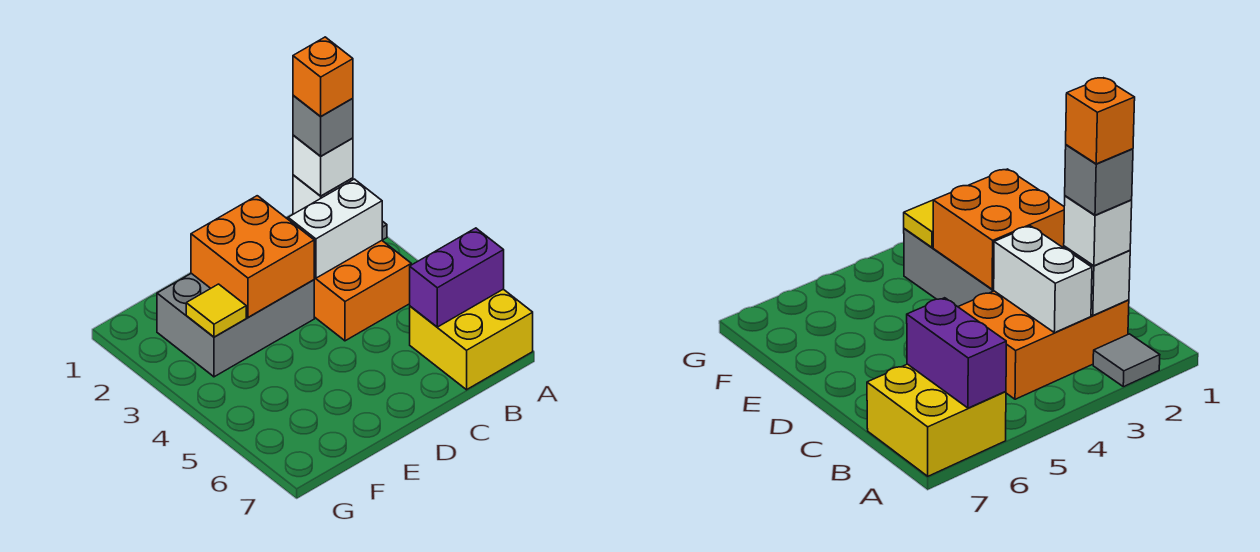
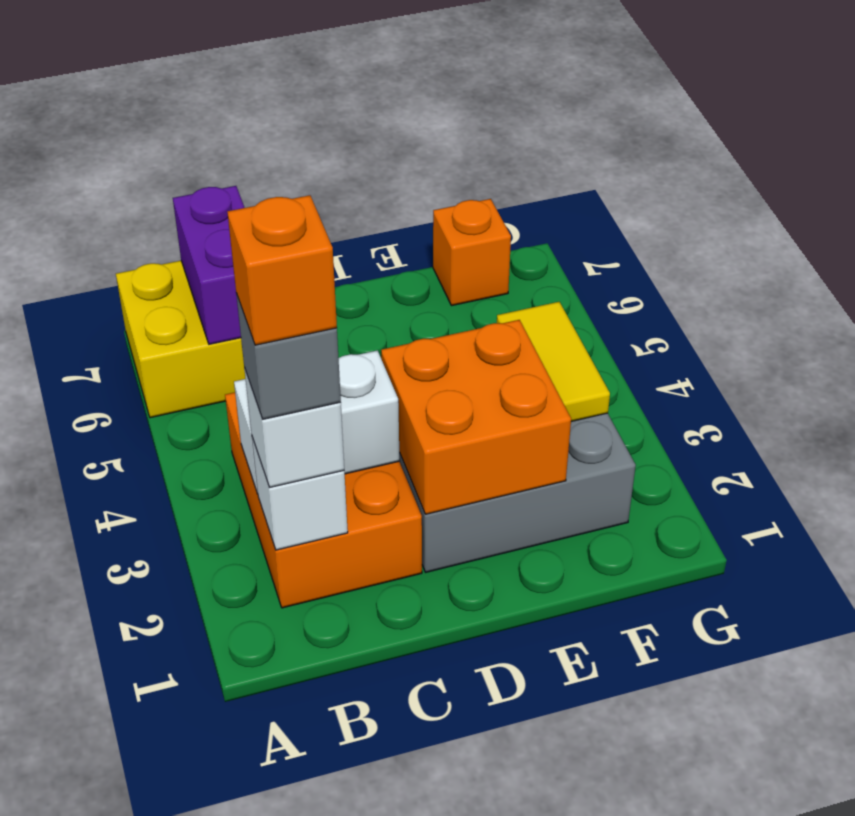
grey tile A2 level 1 -> none
purple brick A6:B6 level 2 -> purple brick B6:B7 level 2
yellow tile F3 level 2 -> yellow tile F3:F4 level 2
none -> orange brick F7 level 1

